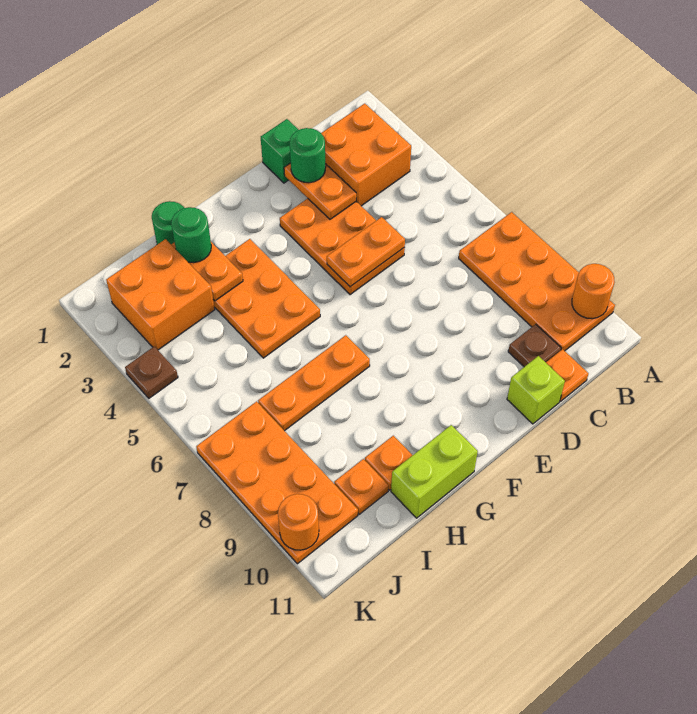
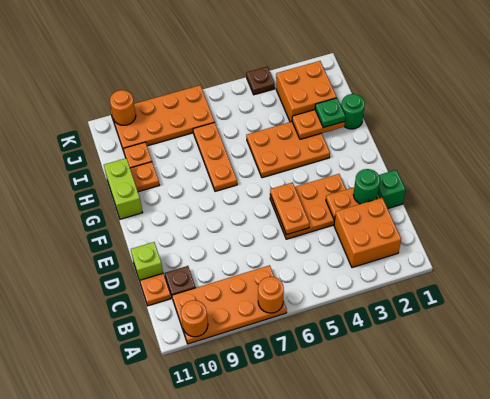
none -> orange round brick A7 level 2
green round brick H2 level 3 -> green plate H2 level 3

